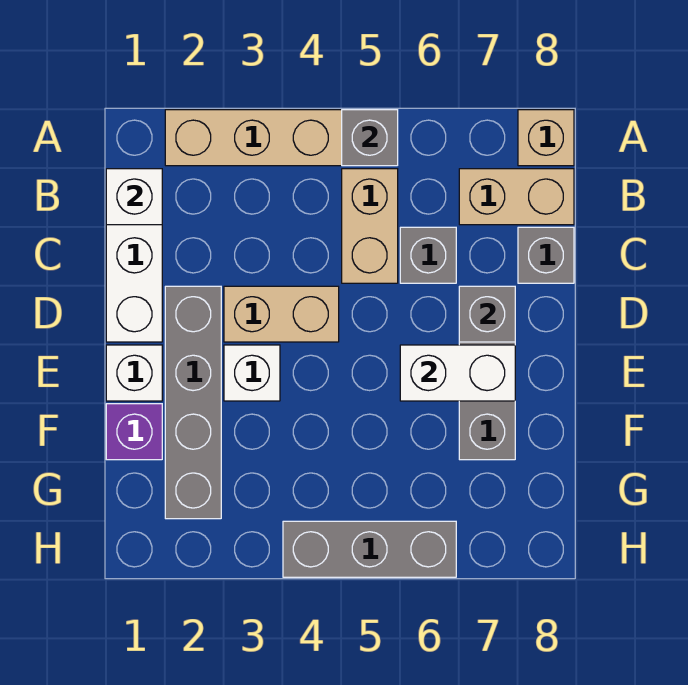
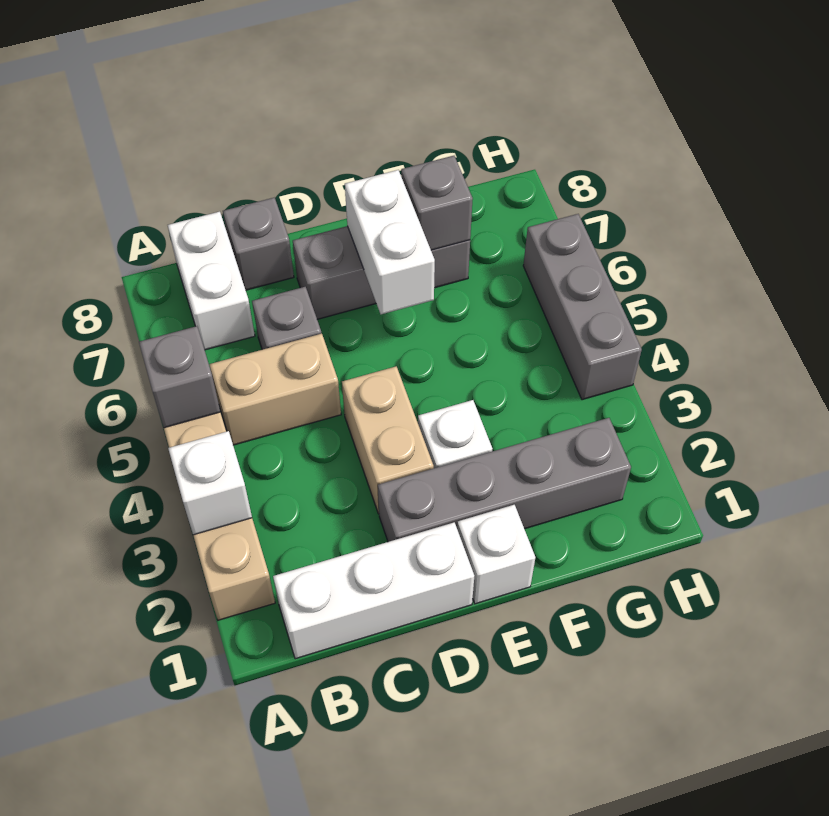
tan brick A8 level 1 -> none
white brick B1 level 2 -> white brick A3 level 2
tan brick B7:B8 level 1 -> white brick B7:B8 level 1
grey brick D7 level 2 -> grey brick F7 level 2
purple brick F1 level 1 -> none

